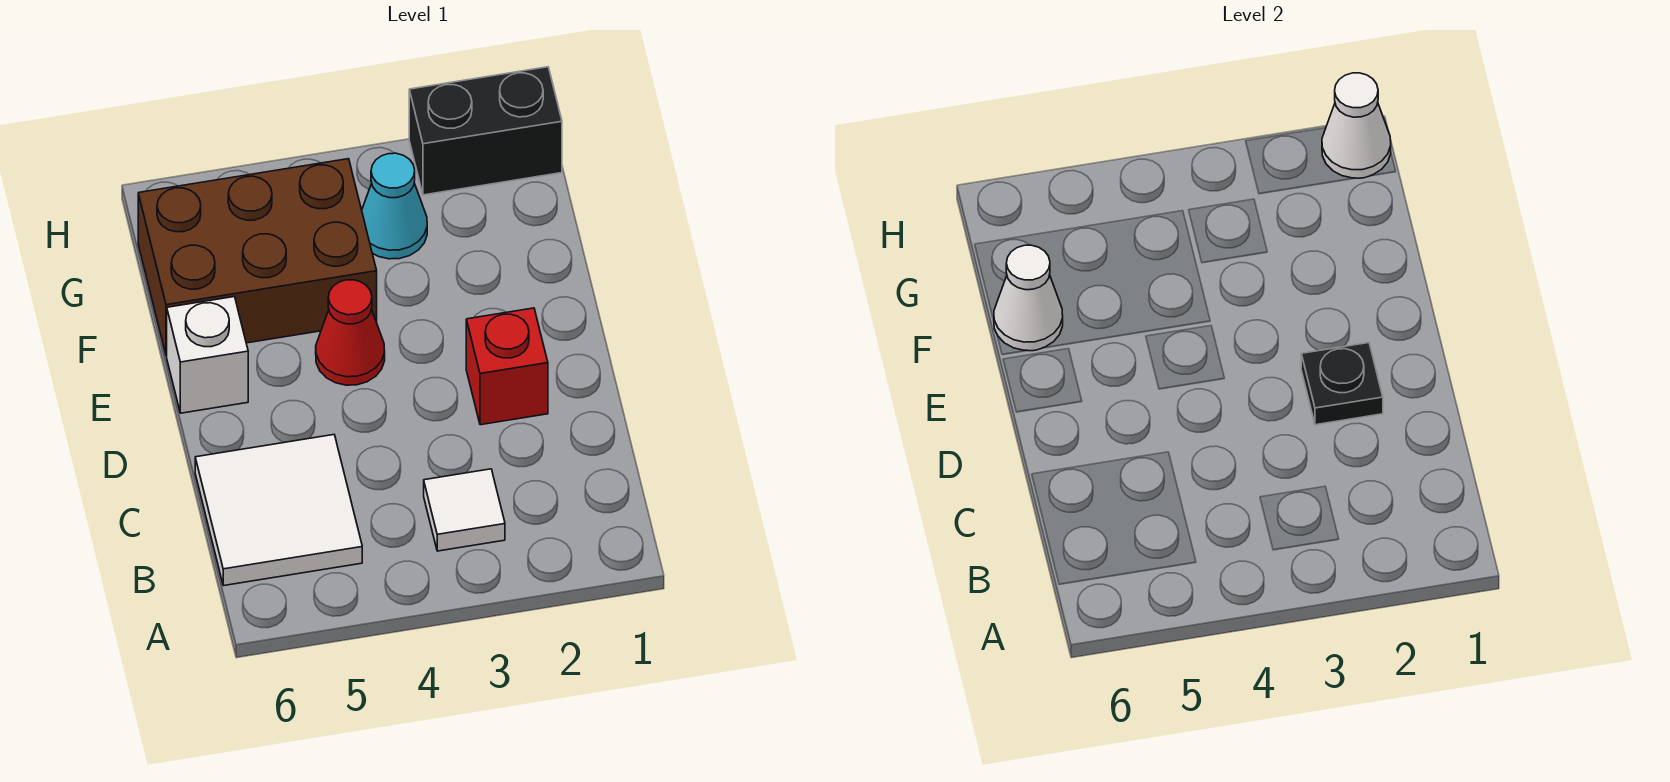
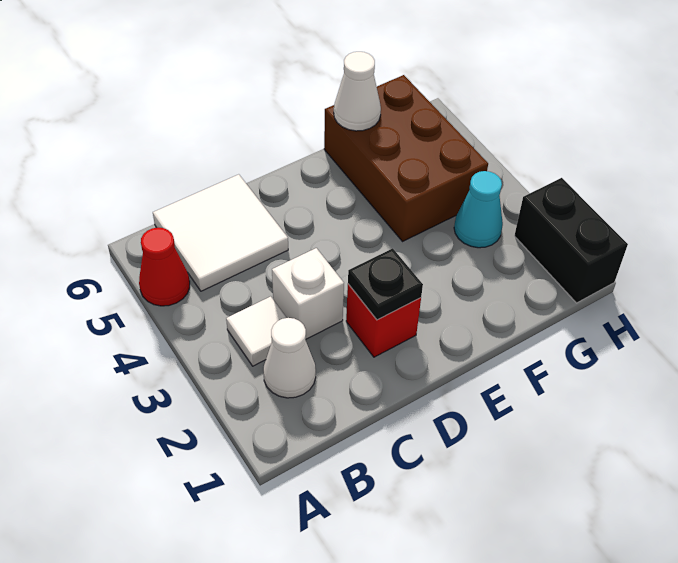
red cone E4 level 1 -> red cone A5 level 1
white brick E6 level 1 -> white brick C3 level 1
white cone H1 level 2 -> white cone B2 level 1

